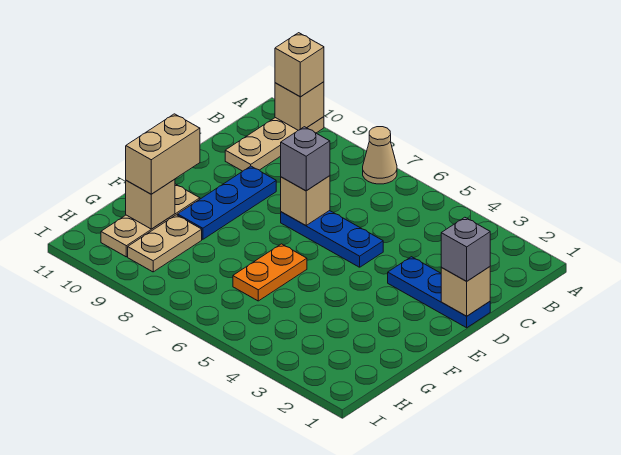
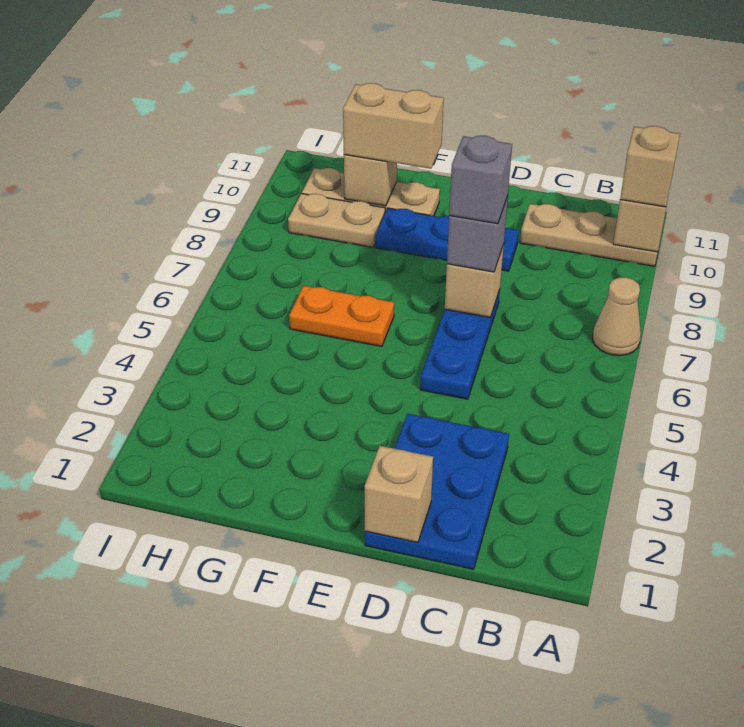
blue plate D1:D3 level 1 -> blue plate C1:D3 level 1
grey brick D1 level 3 -> grey brick D7 level 4

